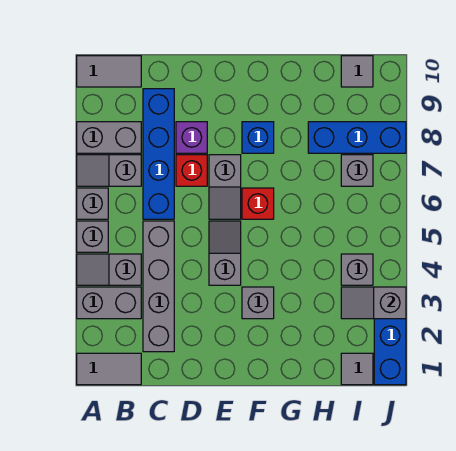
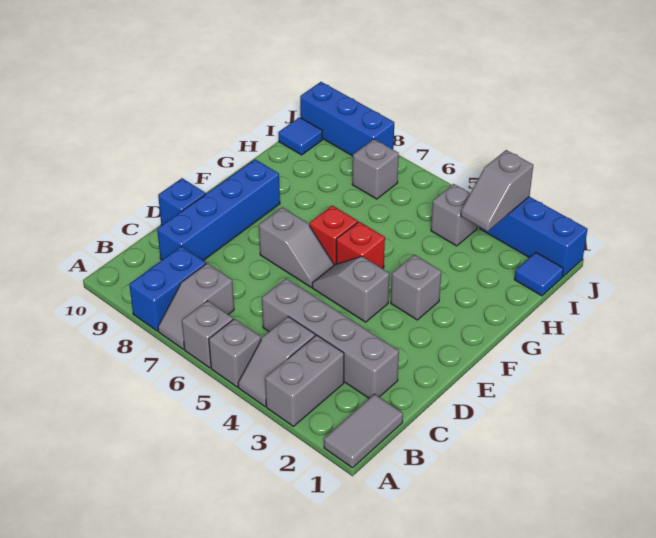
grey brick A8:B8 level 1 -> blue brick A8:B8 level 1
grey tile A10:B10 level 1 -> none
blue brick C6:C9 level 1 -> blue brick C9:F9 level 1
red brick D7 level 1 -> red brick F5 level 1
purple brick D8 level 1 -> none
blue brick F8 level 1 -> blue brick D10 level 1
blue brick H8:J8 level 1 -> blue brick J8:J10 level 1
grey tile I1 level 1 -> blue tile I1 level 1
grey tile I10 level 1 -> blue tile I10 level 1

